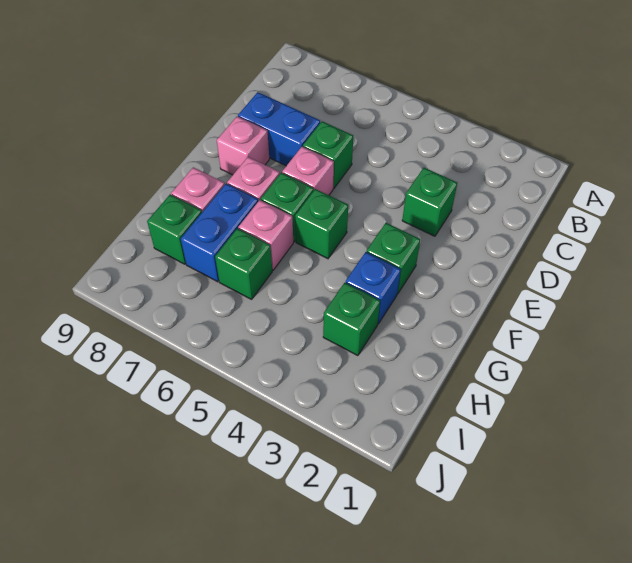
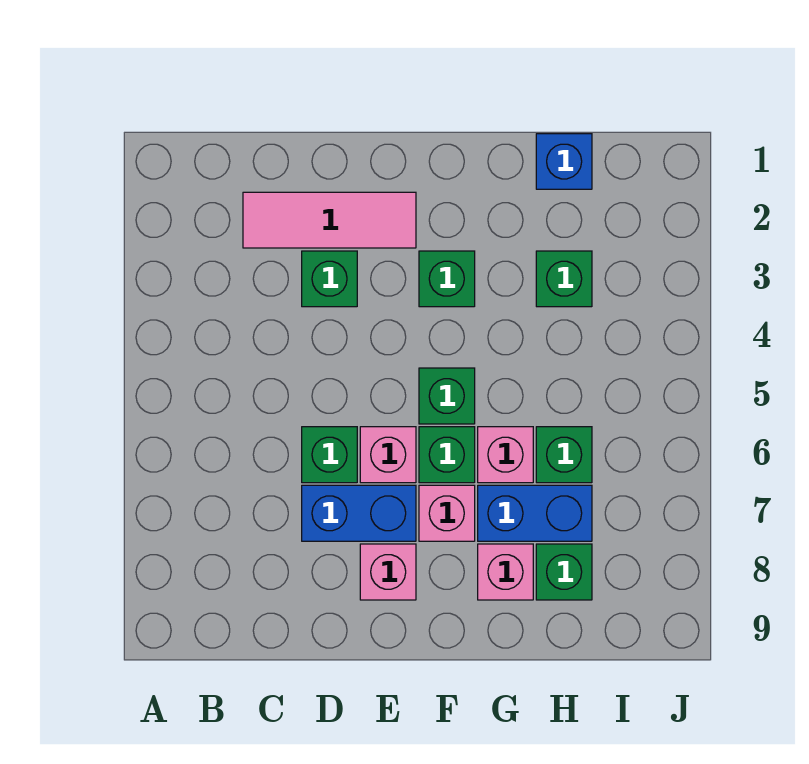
none -> pink tile C2:E2 level 1
blue brick D7:D8 level 1 -> blue brick D7:E7 level 1
blue brick G3 level 1 -> blue brick H1 level 1

